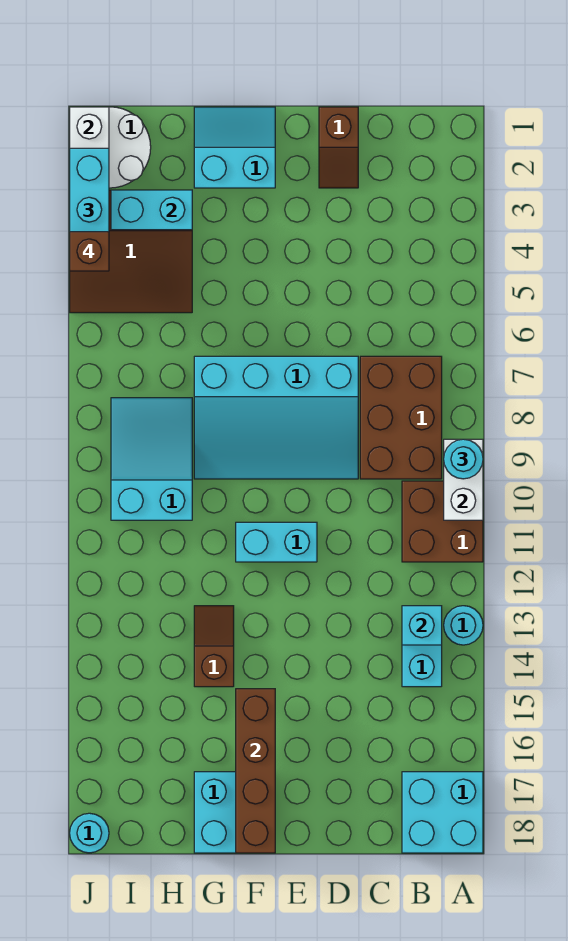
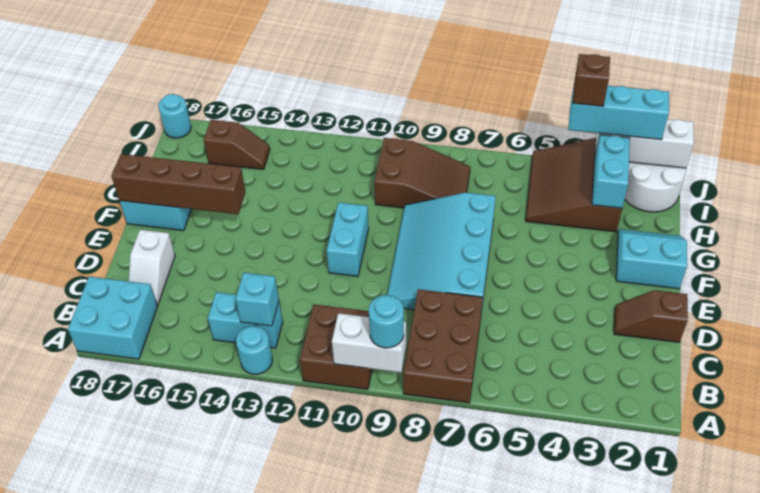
brown brick B7:C9 level 1 -> brown brick A7:C8 level 1
none -> white slope C17:D17 level 1 top D
cyan slope F1:G2 level 1 top 2 -> cyan slope F1:G2 level 1 top F
brown slope G13:G14 level 1 top 14 -> brown slope I15:I16 level 1 top 16
cyan slope H8:I10 level 1 top 10 -> brown slope H8:I10 level 1 top 10

